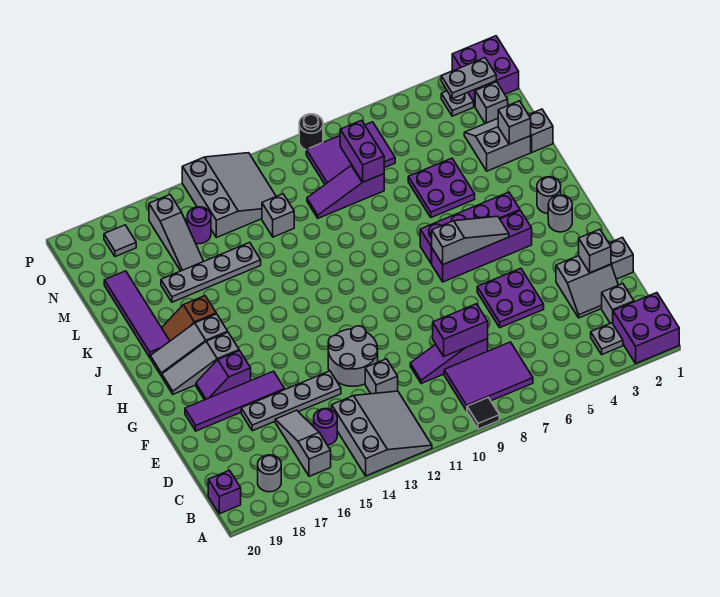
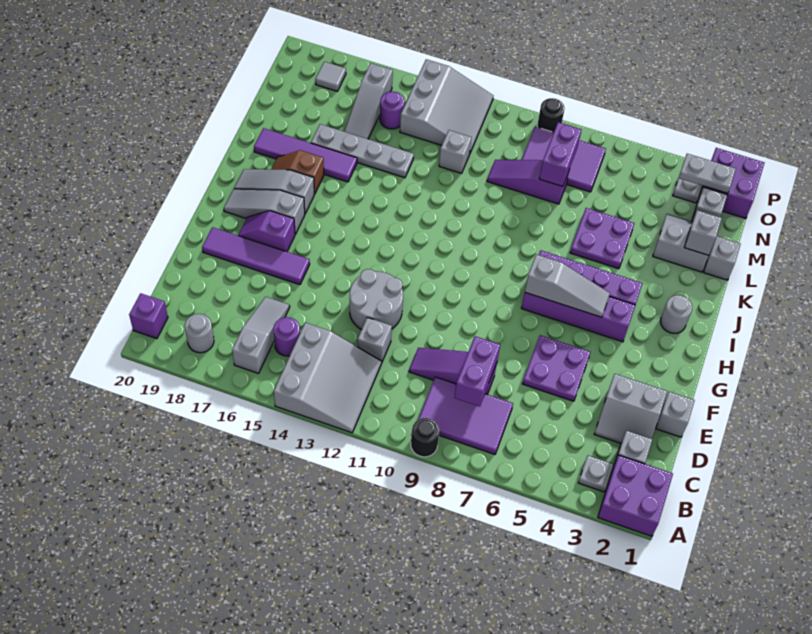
black tile A9 level 1 -> black round brick A9 level 1
purple brick D8:D9 level 2 -> purple brick C8:D8 level 2
grey brick E2 level 2 -> none
grey plate E14:E17 level 1 -> none
grey round brick H2 level 1 -> none
purple tile J19:M19 level 1 -> purple tile K16:K19 level 1

